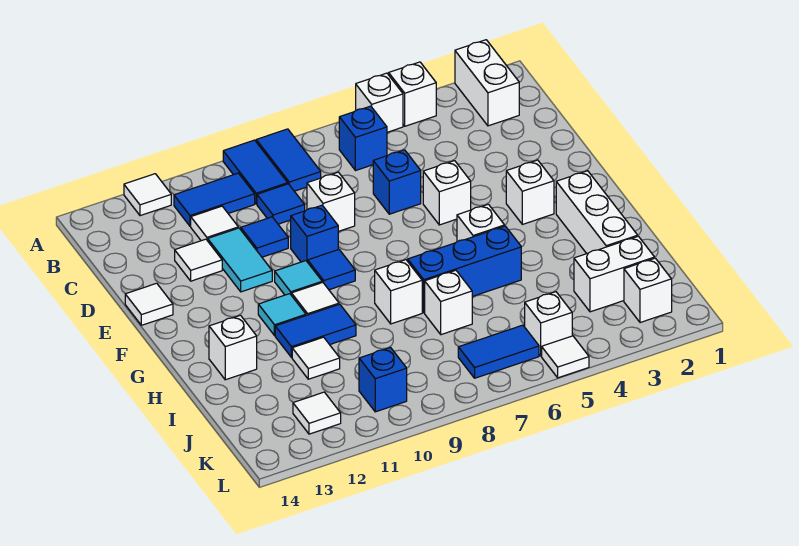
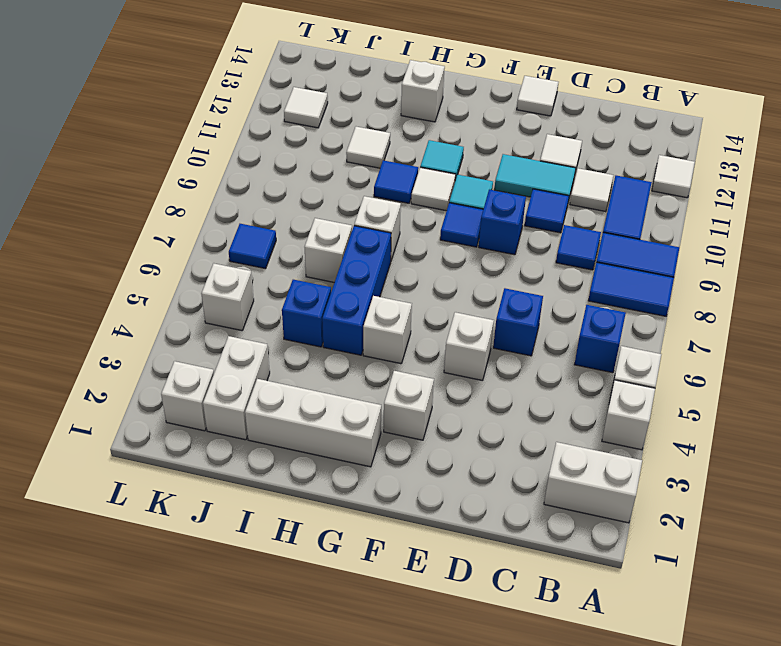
white brick D8 level 1 -> none
blue tile H10:H11 level 1 -> blue tile H10 level 1
blue tile K6:K7 level 1 -> blue tile K7 level 1
blue brick K10 level 1 -> blue brick I5 level 1
white tile L5 level 1 -> none

